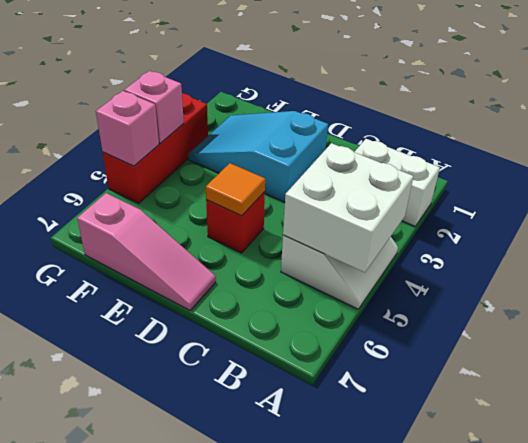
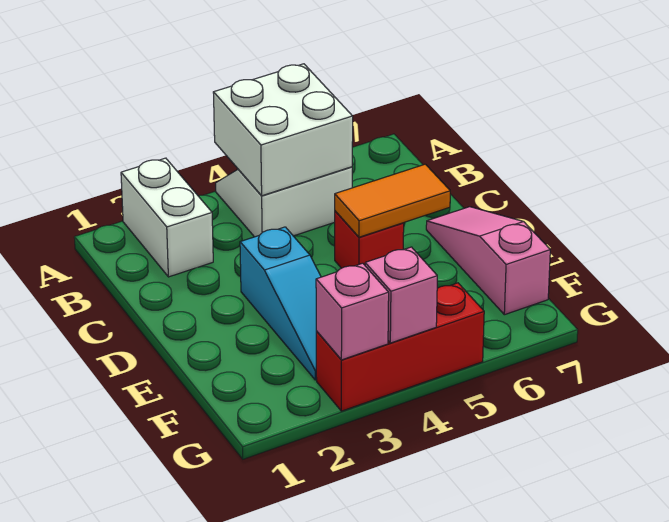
cyan slope D2:F3 level 1 top D -> cyan slope D3:F3 level 1 top D
orange tile D5 level 2 -> orange tile D5:D6 level 2
pink brick G5 level 2 -> pink brick G3 level 2

